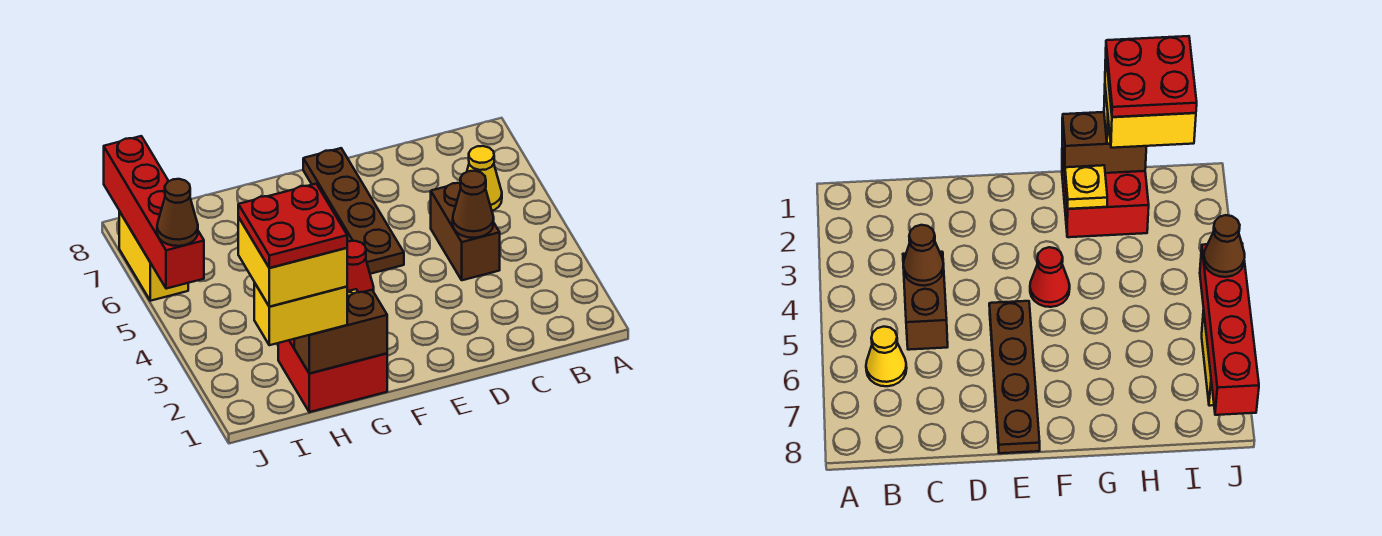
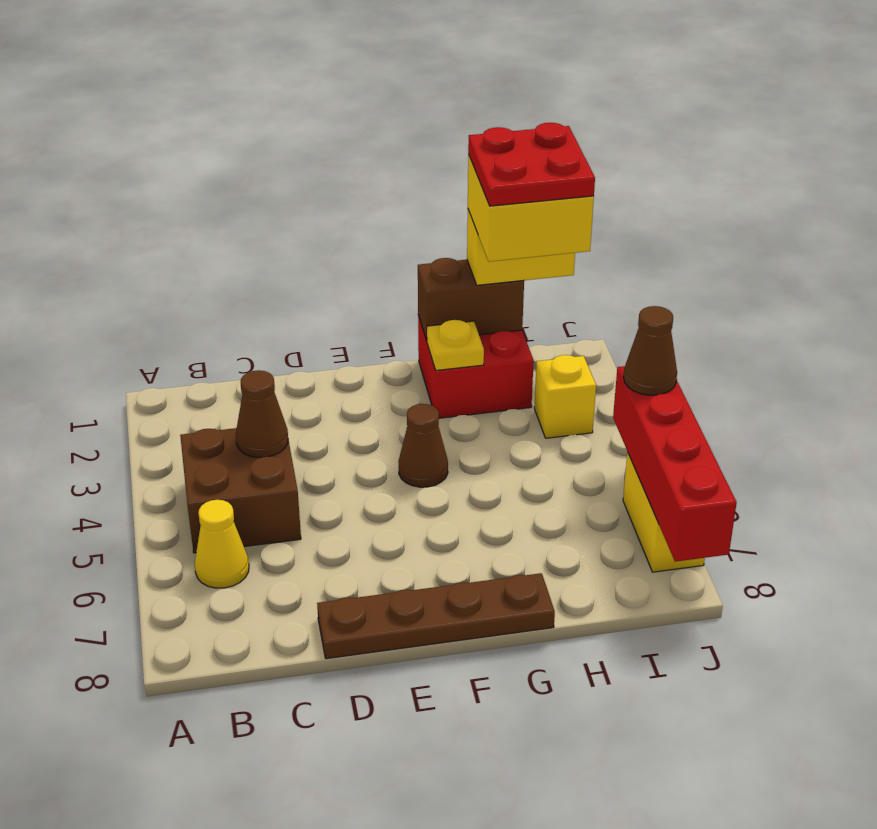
brown brick C4:C5 level 1 -> brown brick B4:C5 level 1
brown plate E5:E8 level 1 -> brown plate D8:G8 level 1
red cone F4 level 1 -> brown cone F4 level 1
none -> yellow brick I3 level 1

